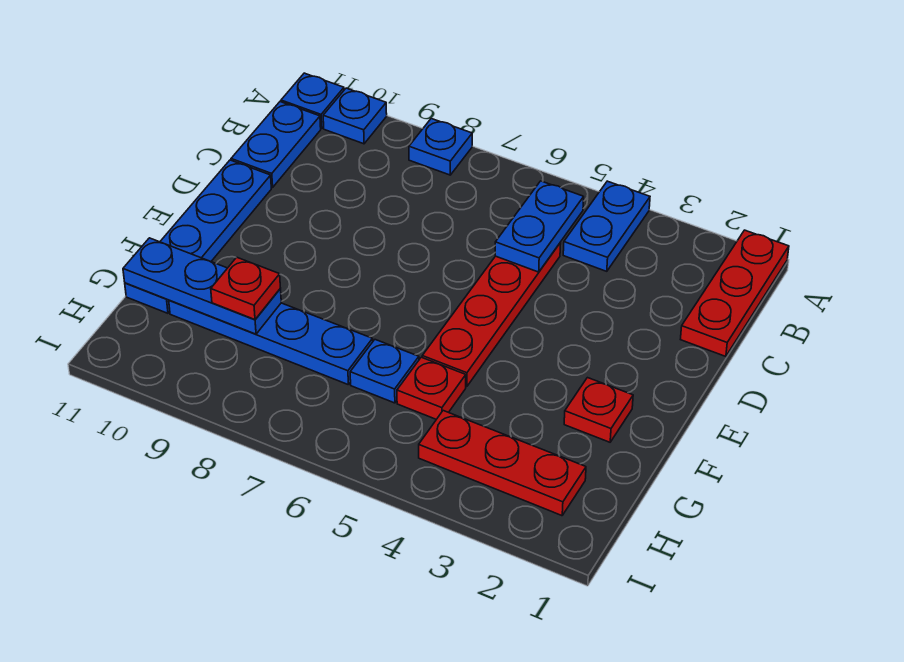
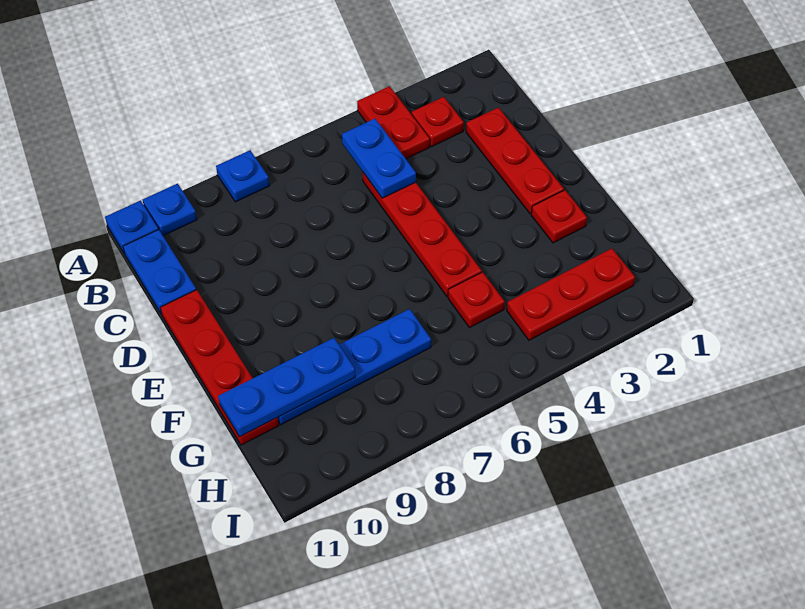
red plate A1:C1 level 1 -> red plate C2:E2 level 1
blue plate A4:B4 level 1 -> red plate A4:B4 level 1
blue plate D11:G11 level 1 -> red plate D11:G11 level 1
blue plate G6 level 1 -> none
red plate G9 level 3 -> red plate B3 level 1

